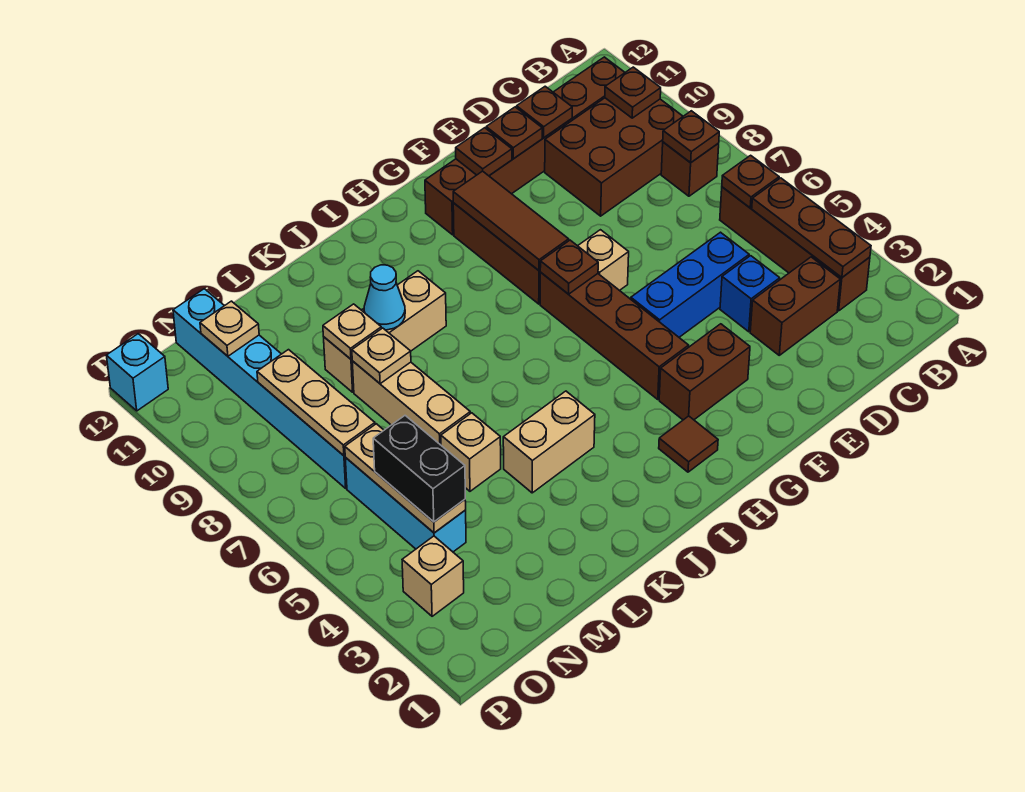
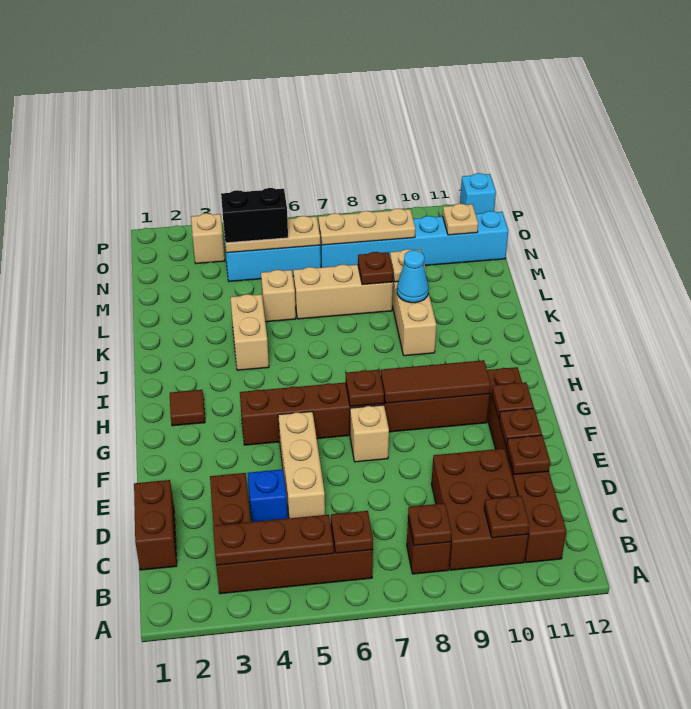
blue brick D5:F5 level 1 -> tan brick D5:F5 level 1
brown brick F3:G3 level 1 -> brown brick C1:D1 level 1
tan plate L8 level 2 -> brown plate L8 level 2

